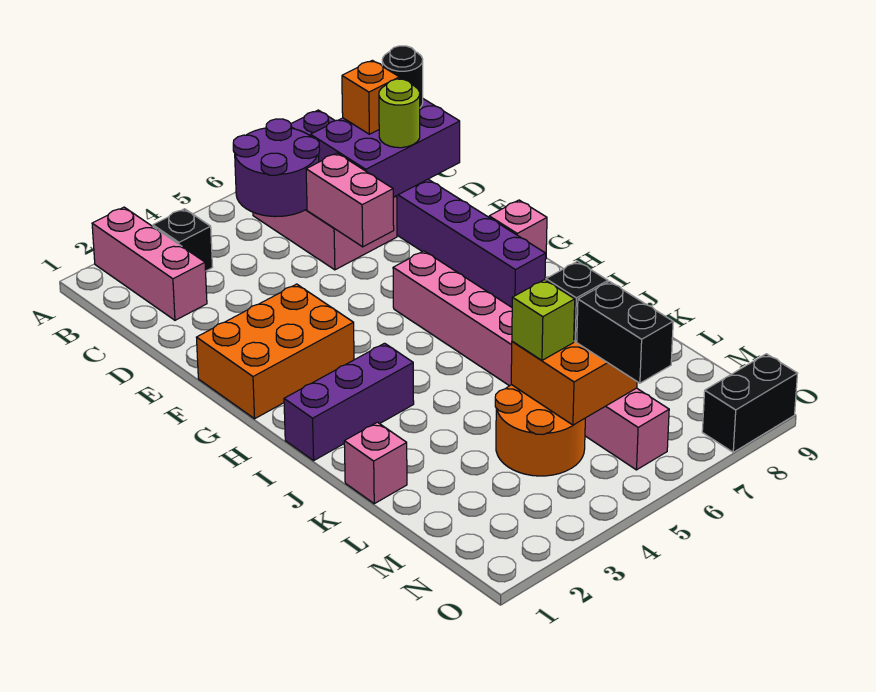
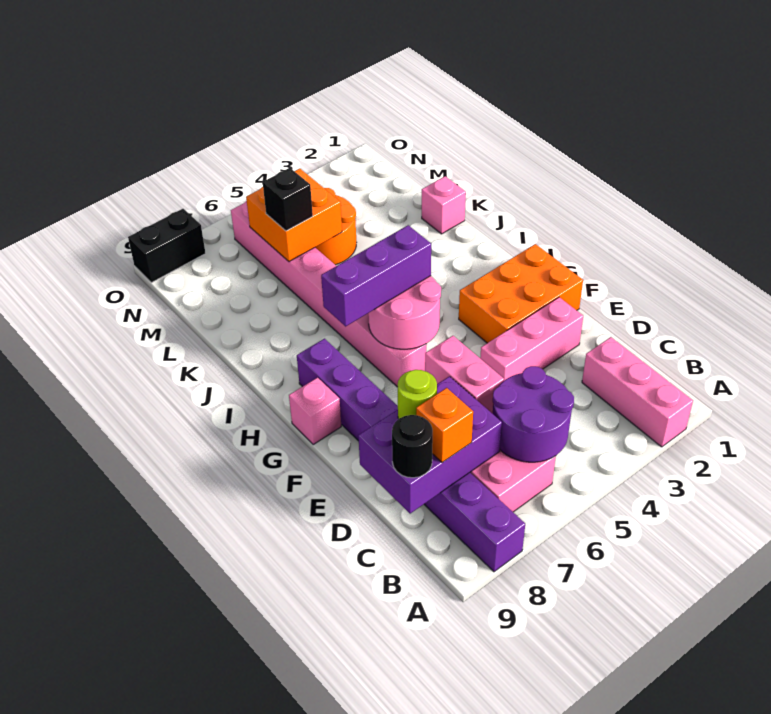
black brick B3 level 1 -> none
none -> pink brick E2:E4 level 1
none -> pink round brick G5:H6 level 2
purple brick I1:I3 level 1 -> purple brick H5:H7 level 3
lime brick L5 level 3 -> none
black brick M6:N6 level 3 -> none

